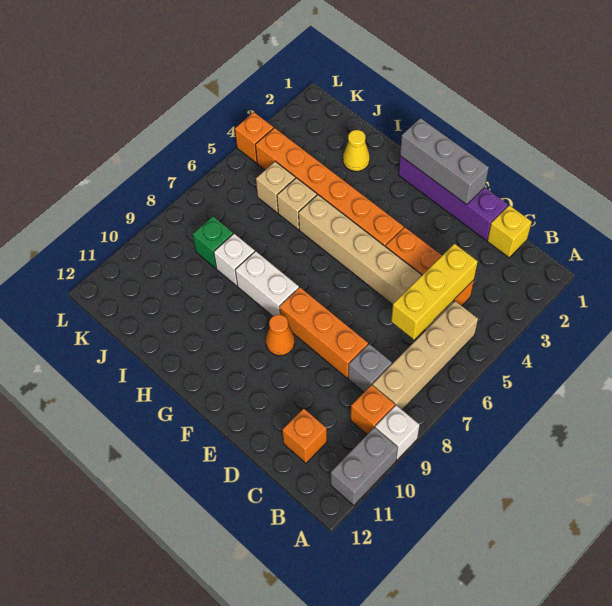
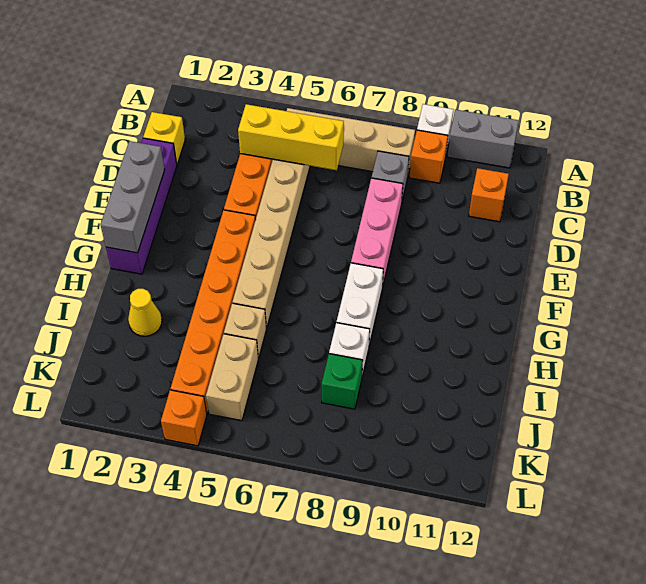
orange brick D8:F8 level 1 -> pink brick D8:F8 level 1
orange cone F9 level 1 -> none
tan brick J5 level 1 -> tan brick J5:K5 level 1

